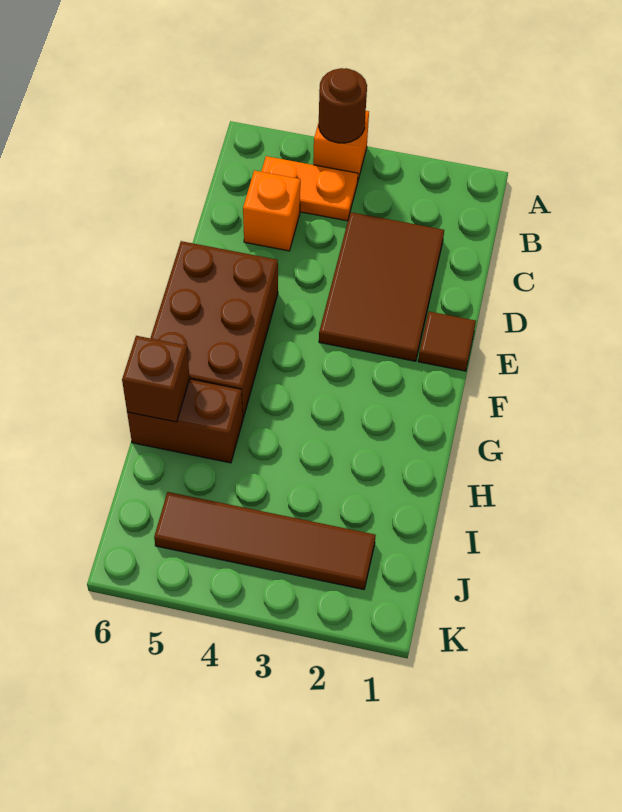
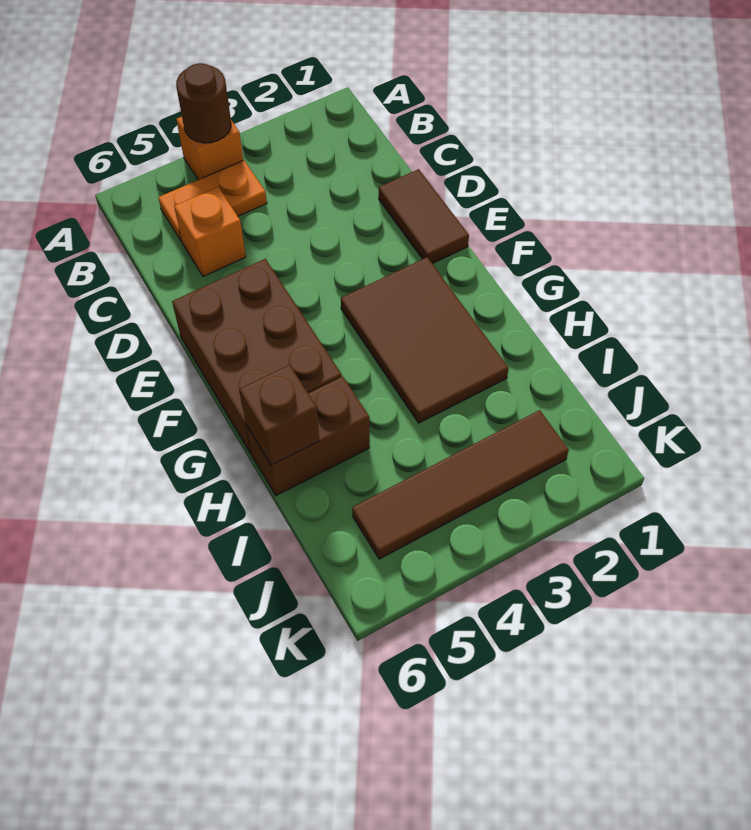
brown tile C2:E3 level 1 -> brown tile F2:H3 level 1
brown tile E1 level 1 -> brown tile D1:E1 level 1

